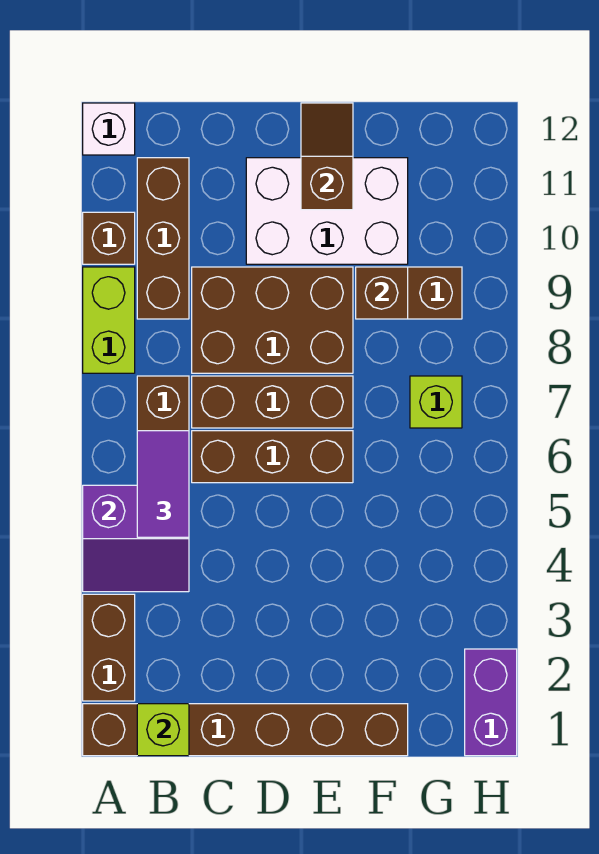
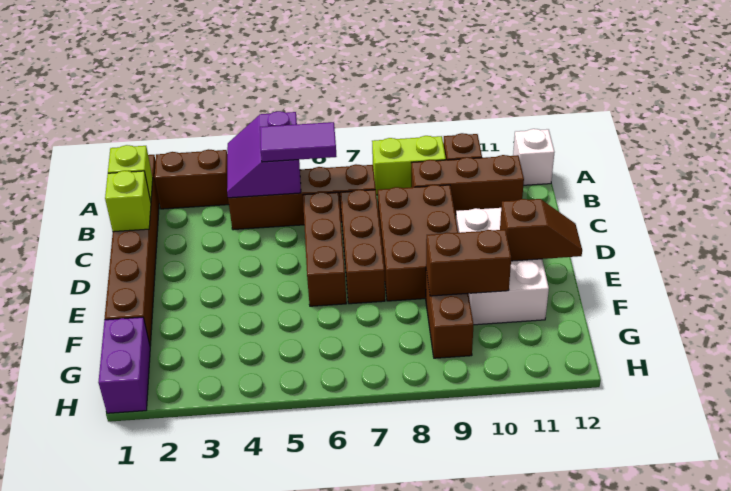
brown brick F9 level 2 -> brown brick F9:F10 level 2
lime brick G7 level 1 -> lime brick C1 level 2
purple brick H1:H2 level 1 -> purple brick G1:H1 level 1

